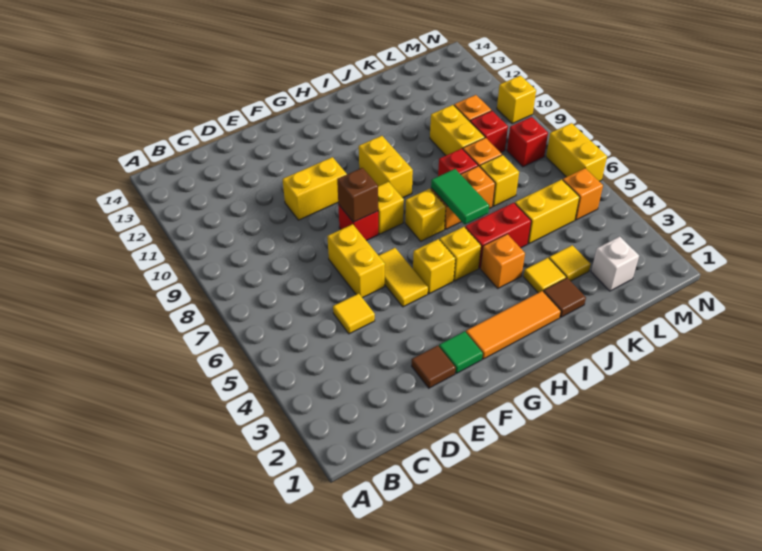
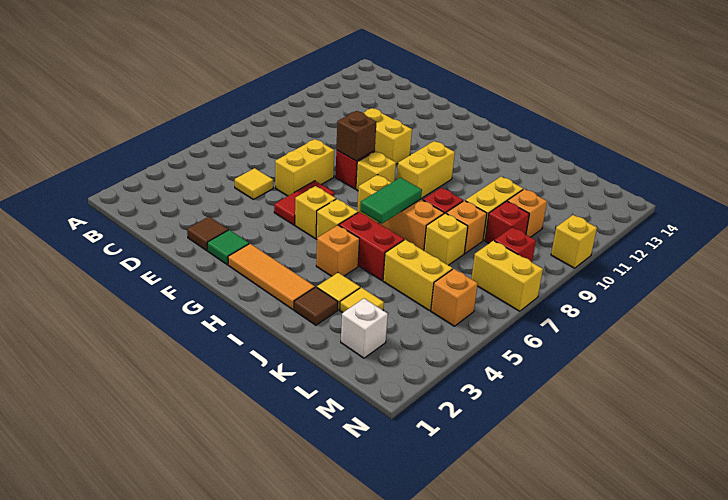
yellow tile F5:F6 level 1 -> red tile F5:F6 level 1
yellow brick N6:N7 level 1 -> yellow brick M7:N7 level 1

